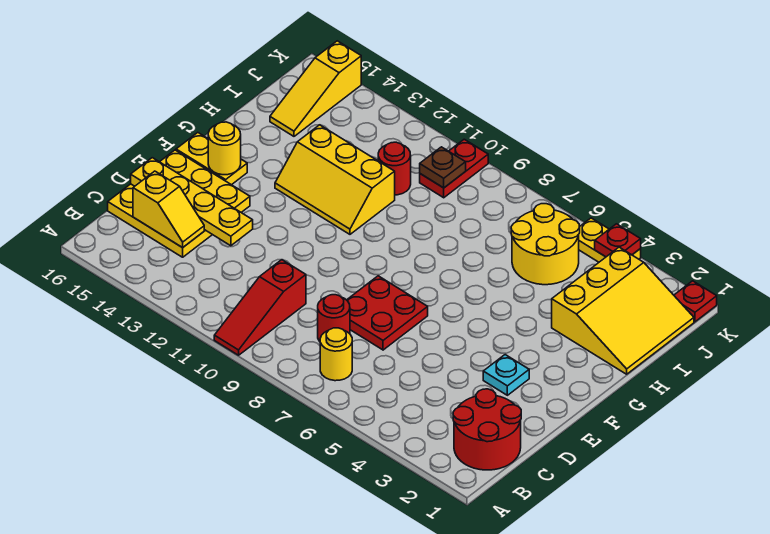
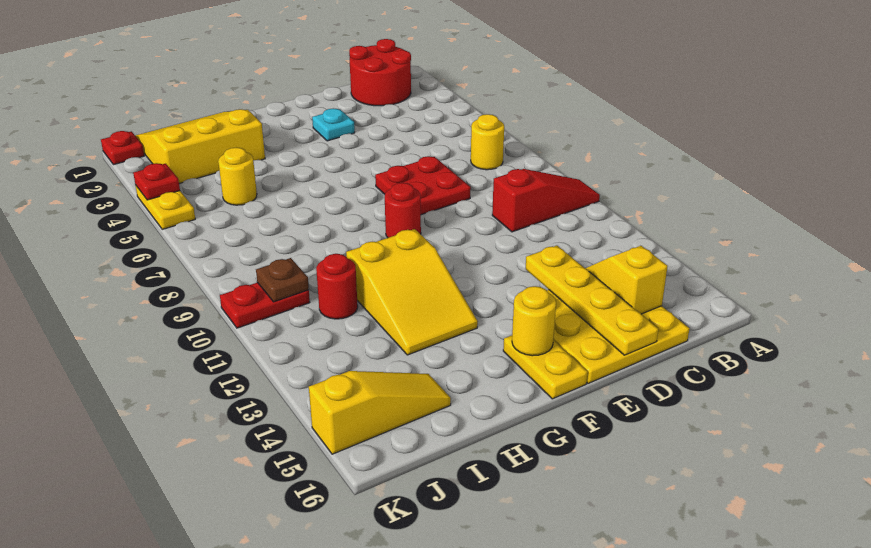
red round brick C8 level 1 -> red round brick F9 level 1
yellow slope G11:H13 level 1 top H -> yellow slope G11:H13 level 1 top 11
yellow round brick I5:J6 level 1 -> yellow round brick I5 level 1

